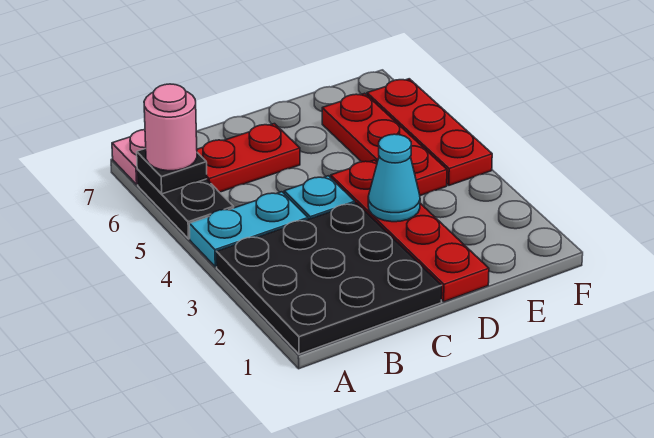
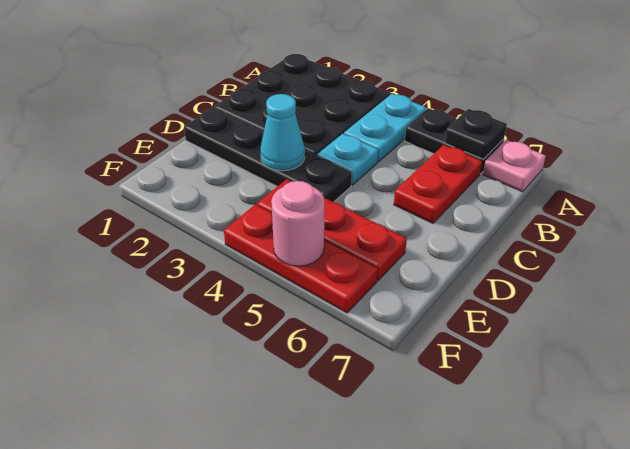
pink round brick A6 level 3 -> pink round brick F5 level 2
red plate D1:D4 level 1 -> black plate D1:D4 level 1

